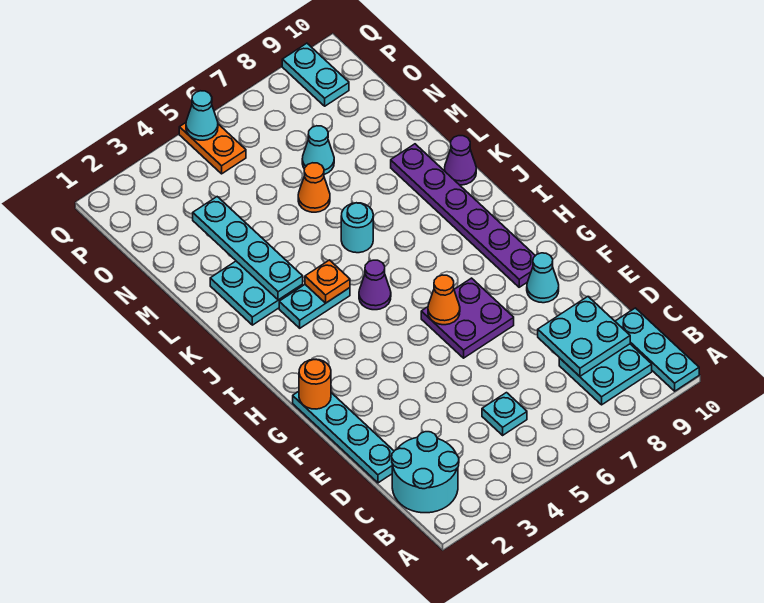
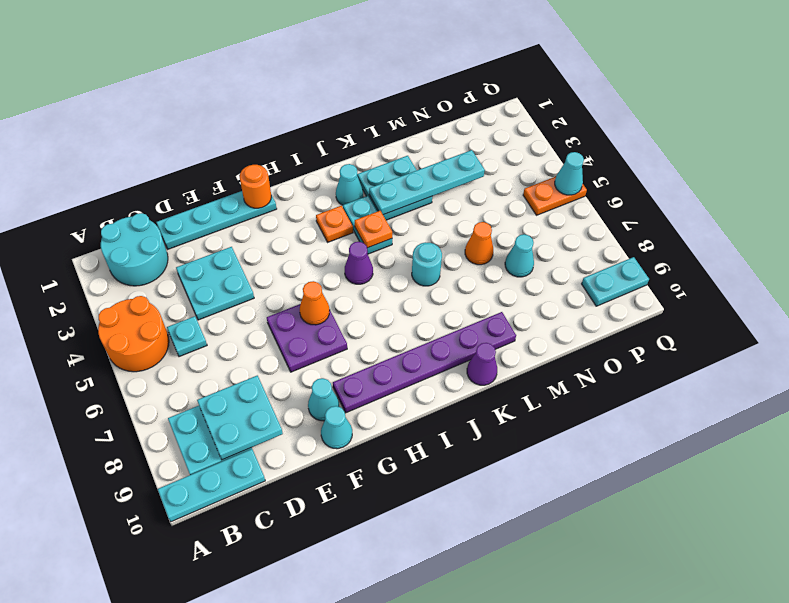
none -> orange round brick A4:B5 level 1
none -> cyan plate D3:E4 level 1
none -> cyan cone F10 level 1
none -> orange plate I3 level 1
none -> cyan cone J2 level 1

